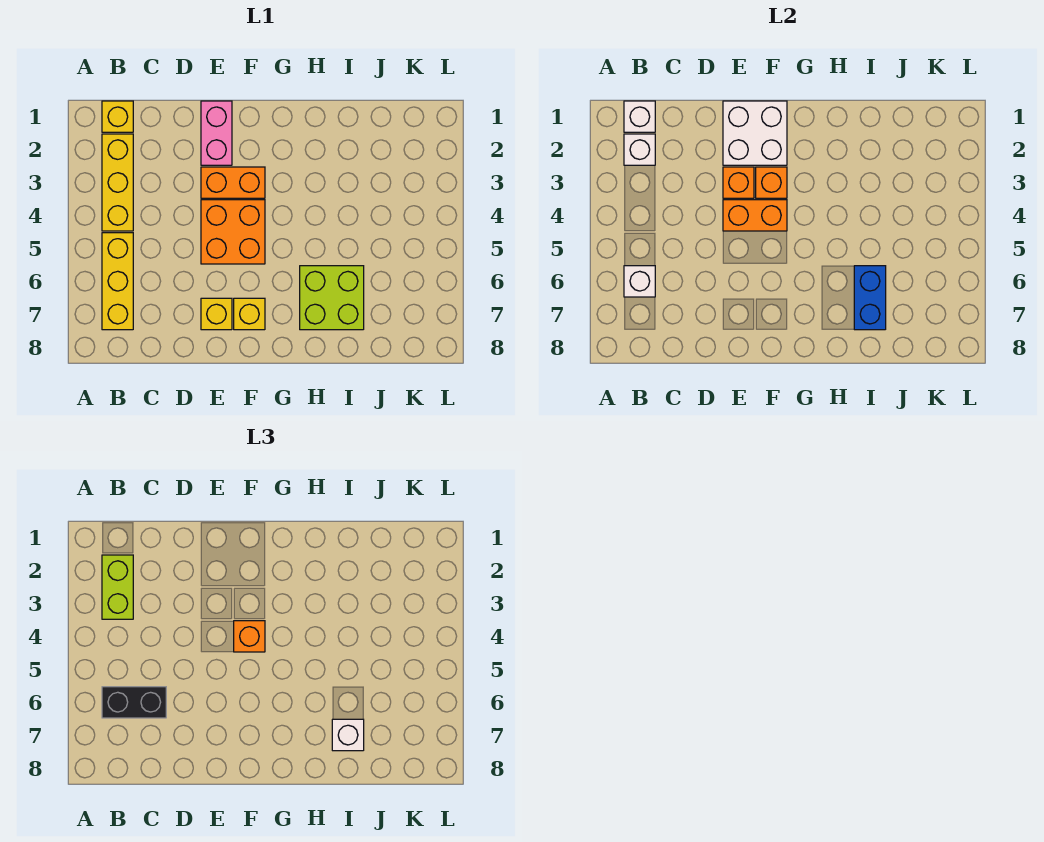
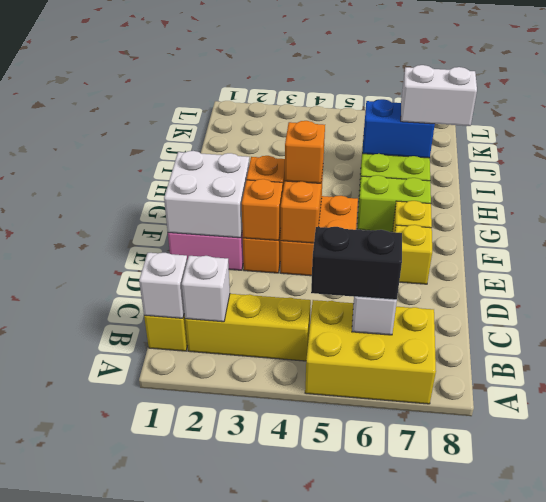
lime brick B2:B3 level 3 -> lime brick G6:G7 level 1
yellow brick B5:B7 level 1 -> yellow brick A5:B7 level 1
black brick B6:C6 level 3 -> black brick B5:B6 level 3
white brick I7 level 3 -> white brick I7:I8 level 3

